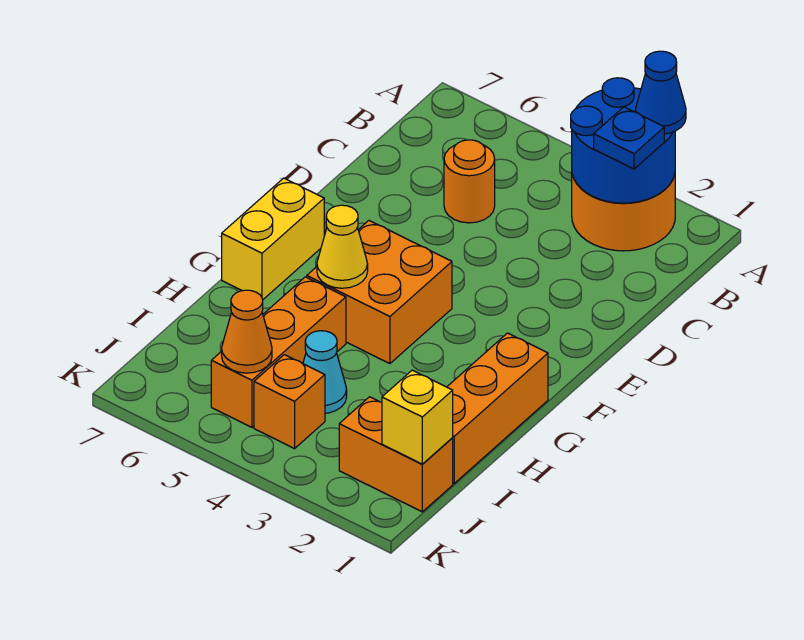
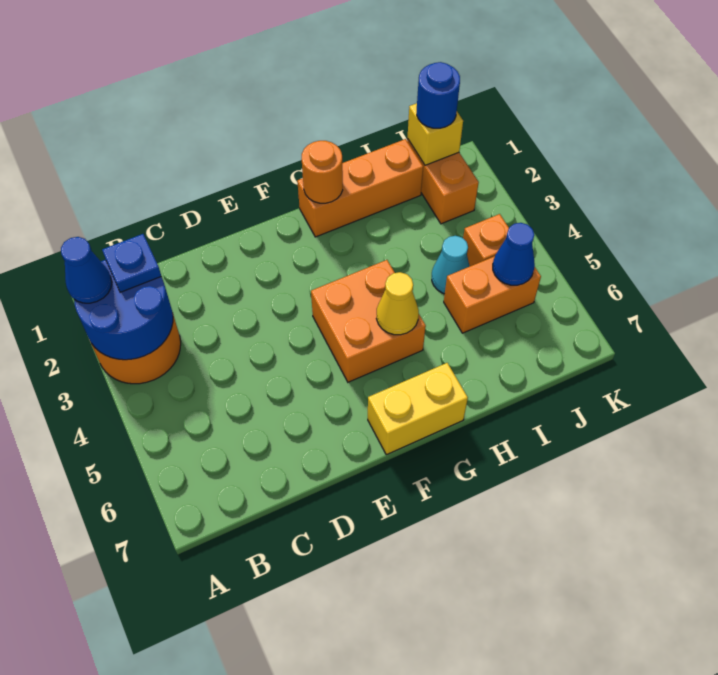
orange round brick C5 level 1 -> orange round brick G1 level 2
orange brick H5:J5 level 1 -> orange brick I5:J5 level 1
none -> blue round brick J1 level 3
orange cone J5 level 2 -> blue cone J5 level 2

